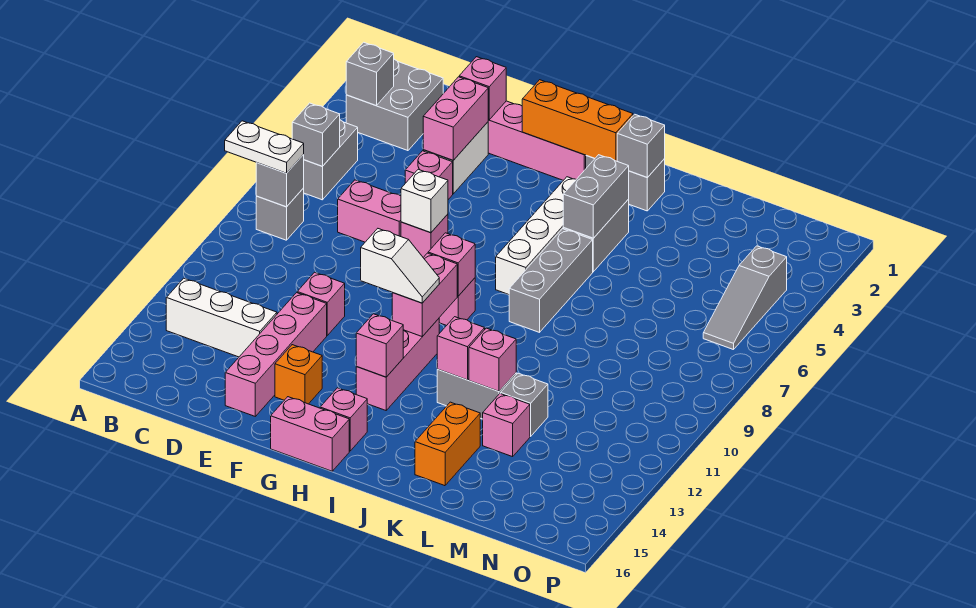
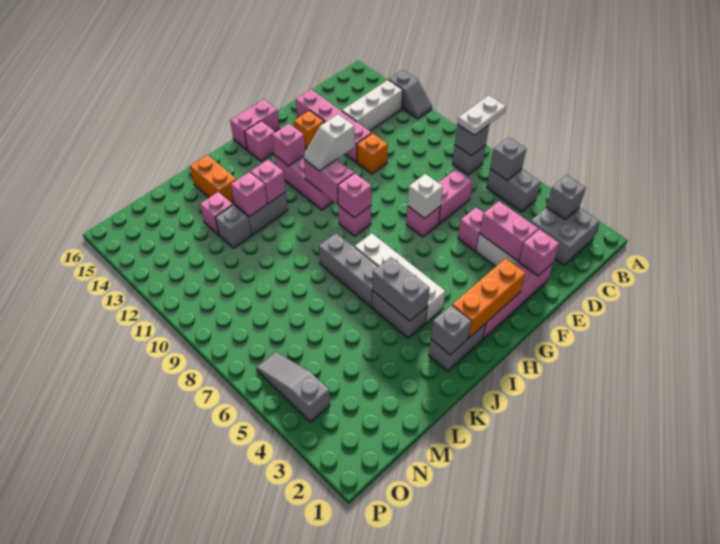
none -> grey slope A12:A13 level 1 top 13
pink brick E11 level 1 -> orange brick E11 level 1

